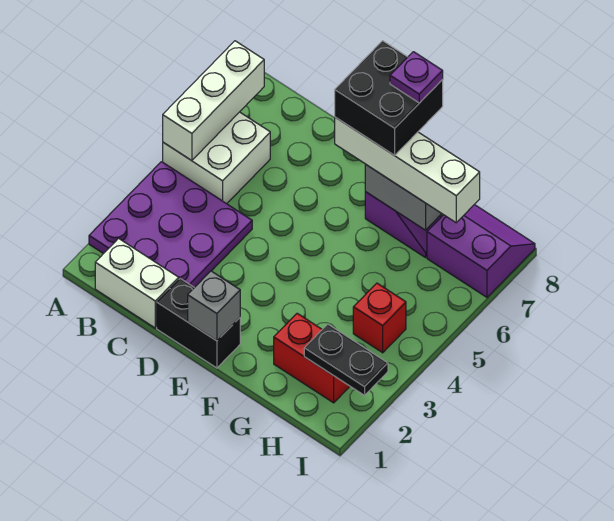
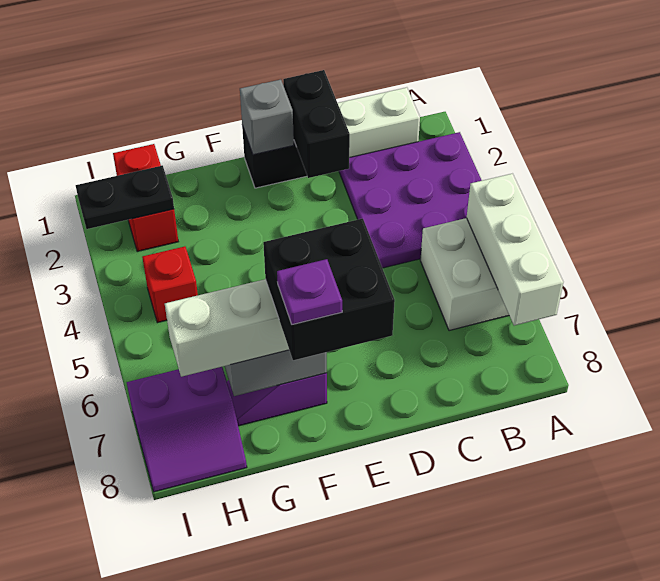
none -> black brick D1:D2 level 2
red brick G2:H2 level 1 -> red brick H1:H2 level 1

